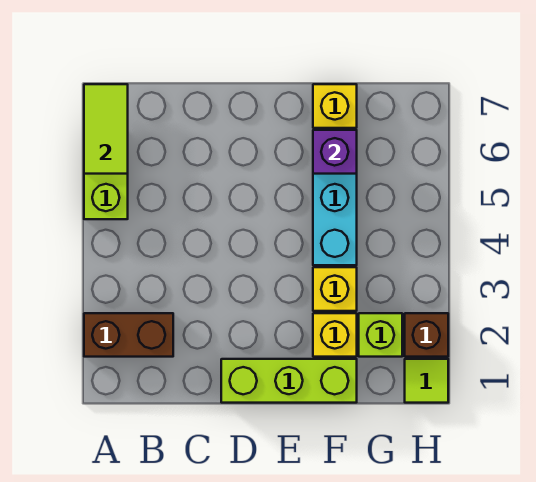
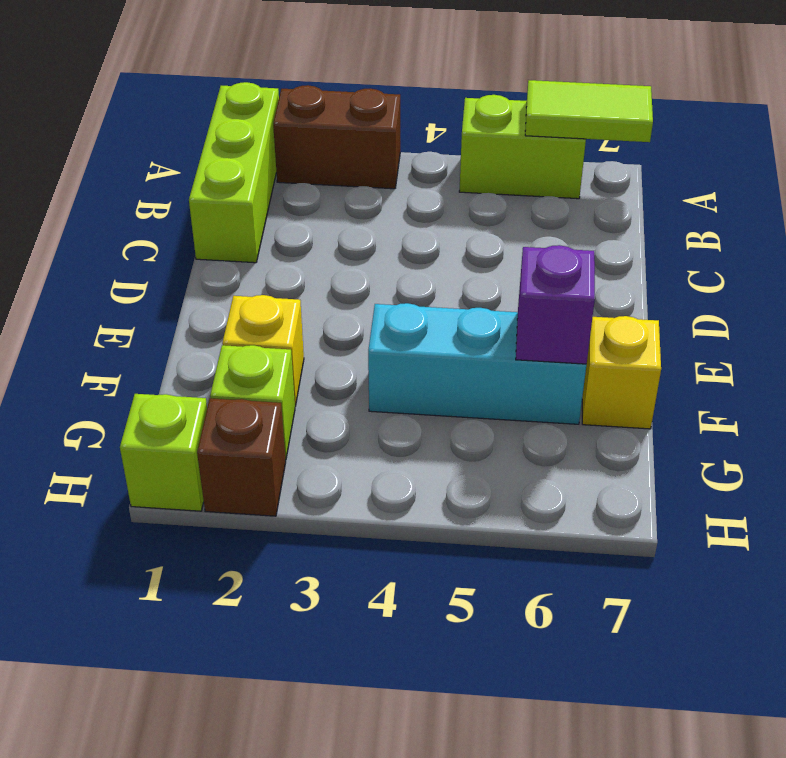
brown brick A2:B2 level 1 -> brown brick A2:A3 level 1
lime brick D1:F1 level 1 -> lime brick A1:C1 level 1
yellow brick F3 level 1 -> none
lime tile H1 level 1 -> lime brick H1 level 1

